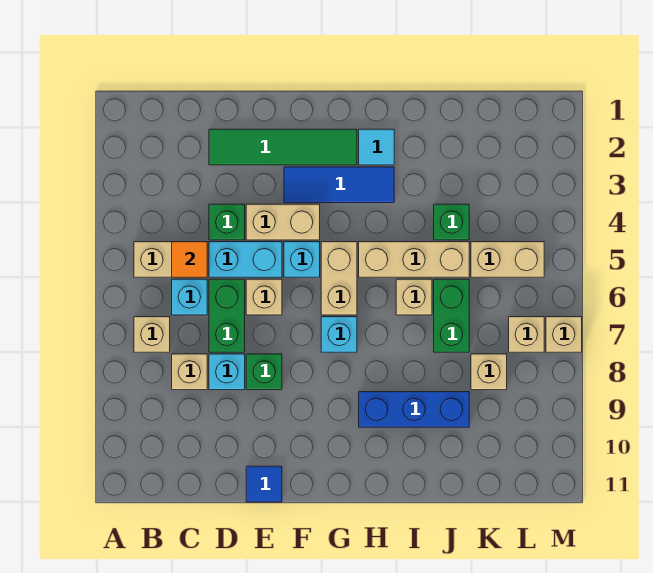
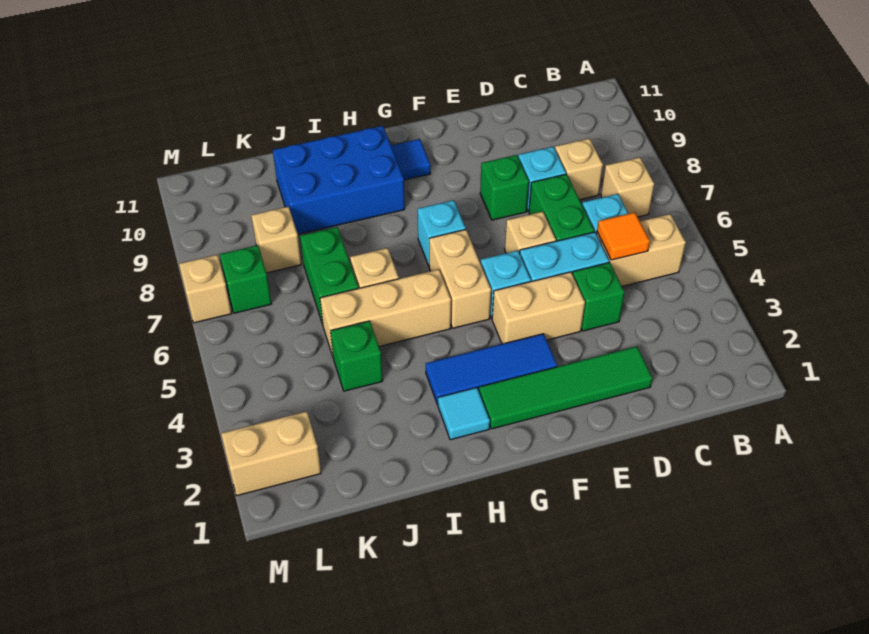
blue tile E11 level 1 -> blue tile G10 level 1
blue brick H9:J9 level 1 -> blue brick H9:J10 level 1
tan brick K5:L5 level 1 -> tan brick L2:M2 level 1
tan brick L7 level 1 -> green brick L7 level 1

